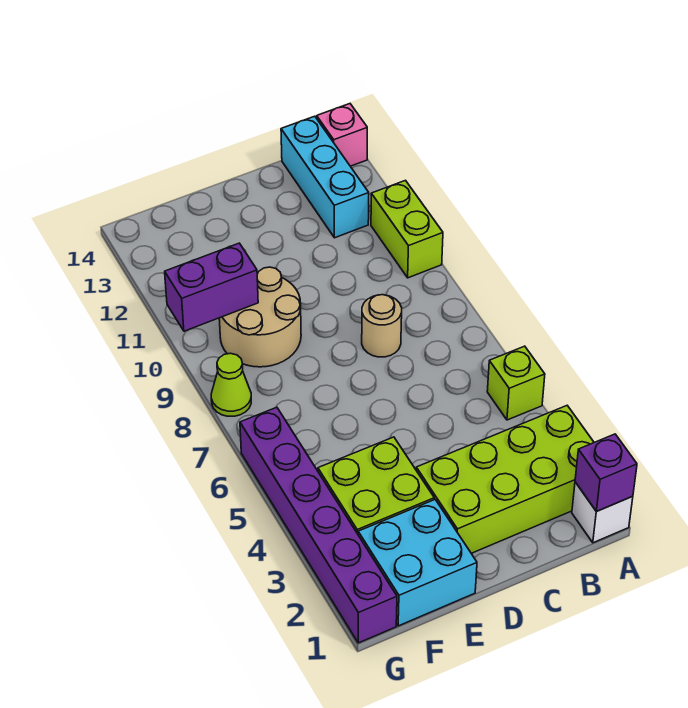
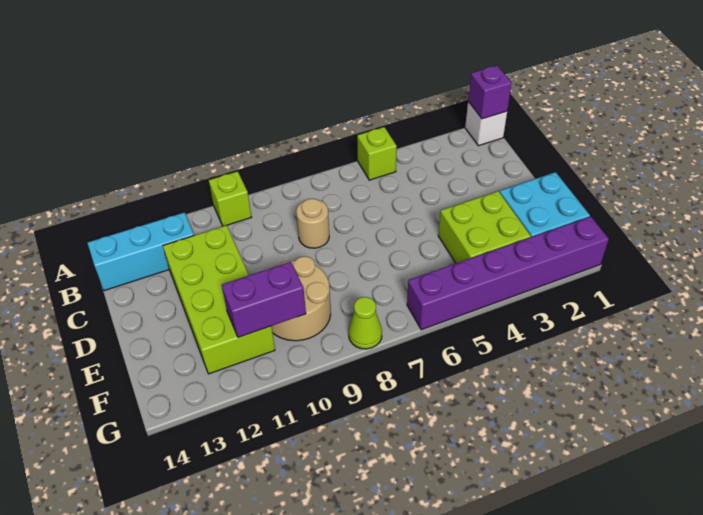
lime brick A2:D3 level 1 -> lime brick C11:F12 level 1
lime brick A10:A11 level 1 -> lime brick A10 level 1
pink brick A14 level 1 -> none
purple brick F10:G10 level 2 -> purple brick F10:F11 level 2

